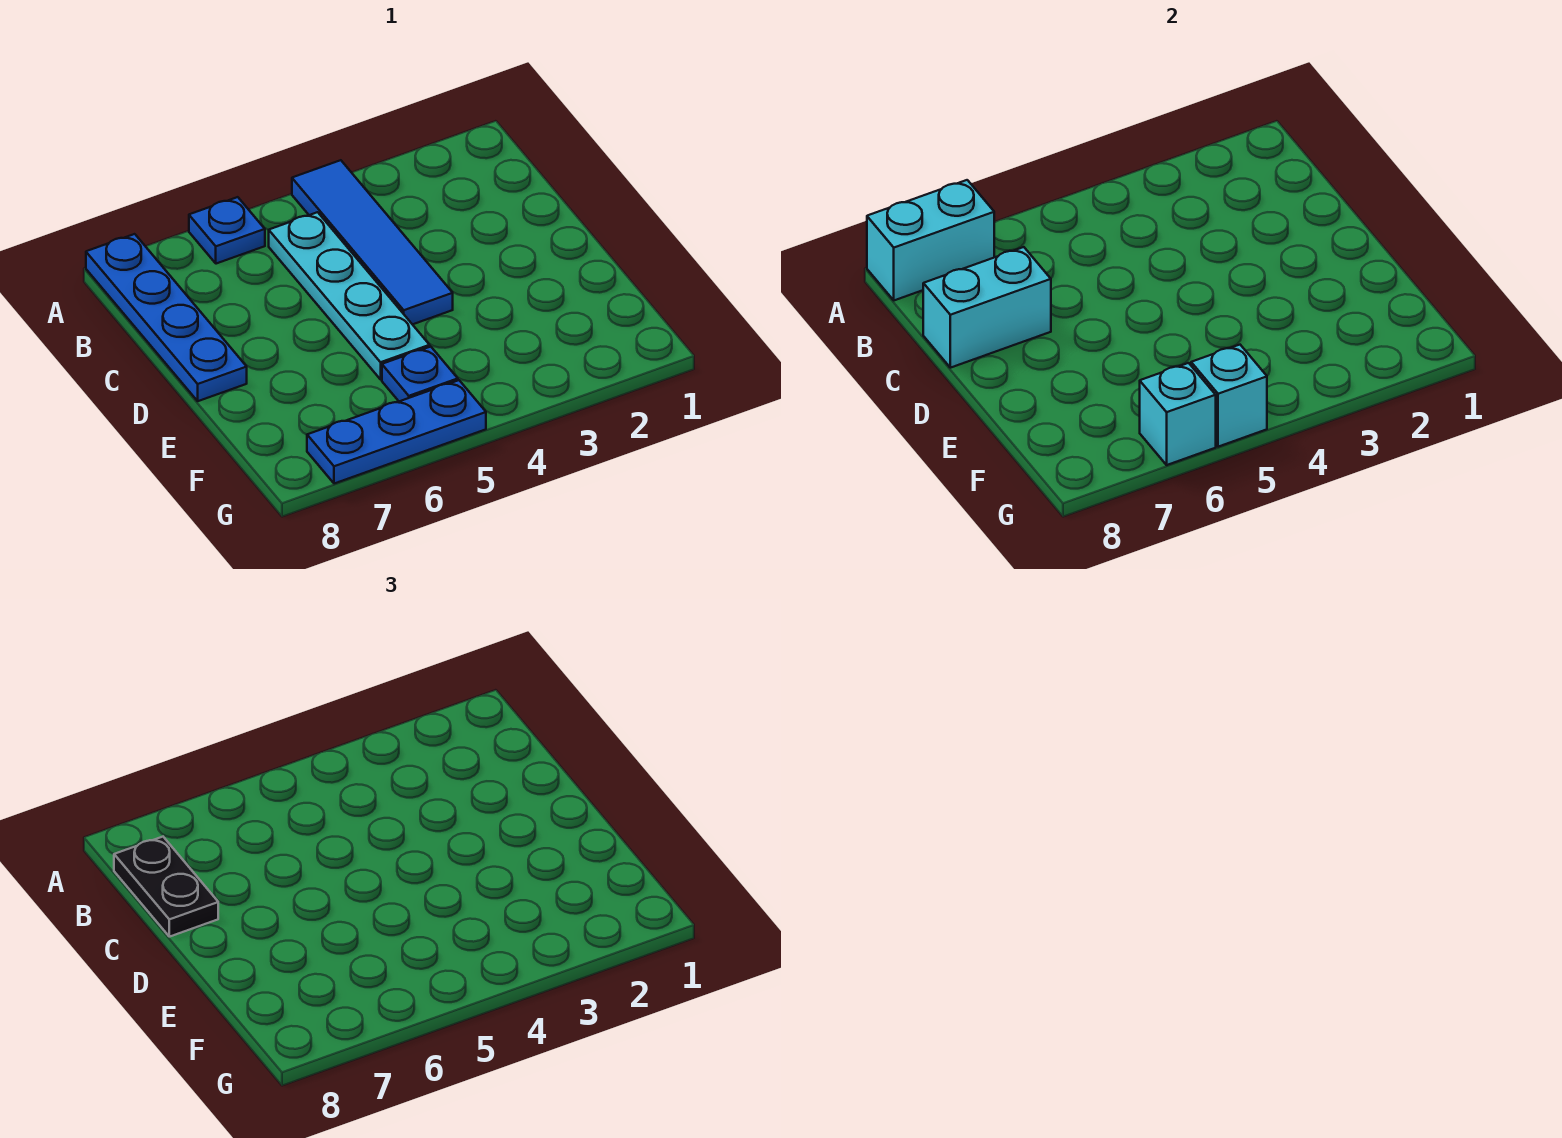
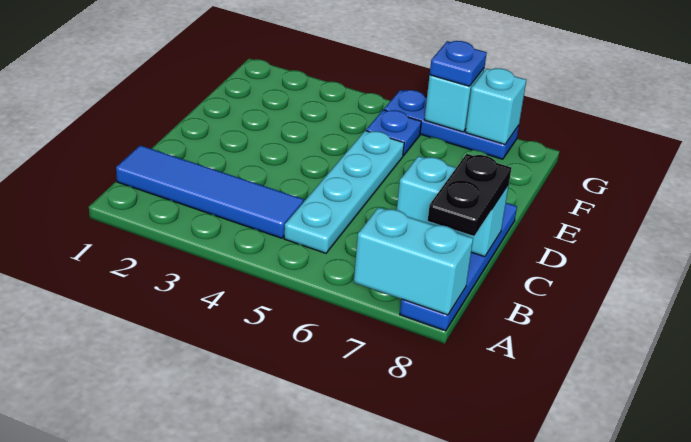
blue tile A4:D4 level 1 -> blue tile B1:B4 level 1
blue plate A6 level 1 -> blue plate G6 level 3
cyan brick G5 level 2 -> cyan brick G7 level 2

